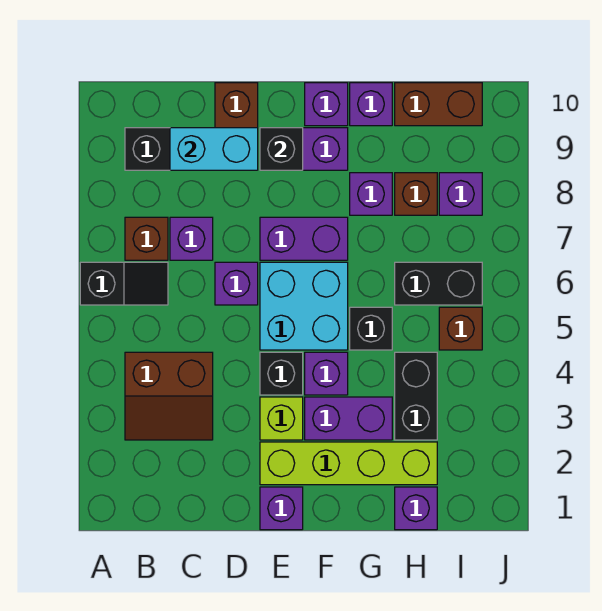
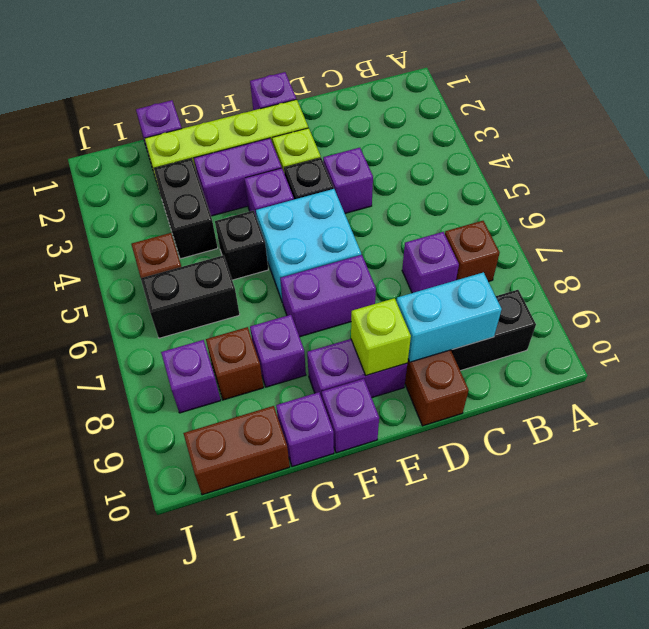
black slope A6:B6 level 1 top A -> none
brown slope B3:C4 level 1 top 4 -> none
purple brick D6 level 1 -> purple brick D4 level 1
black brick E9 level 2 -> lime brick E9 level 2

